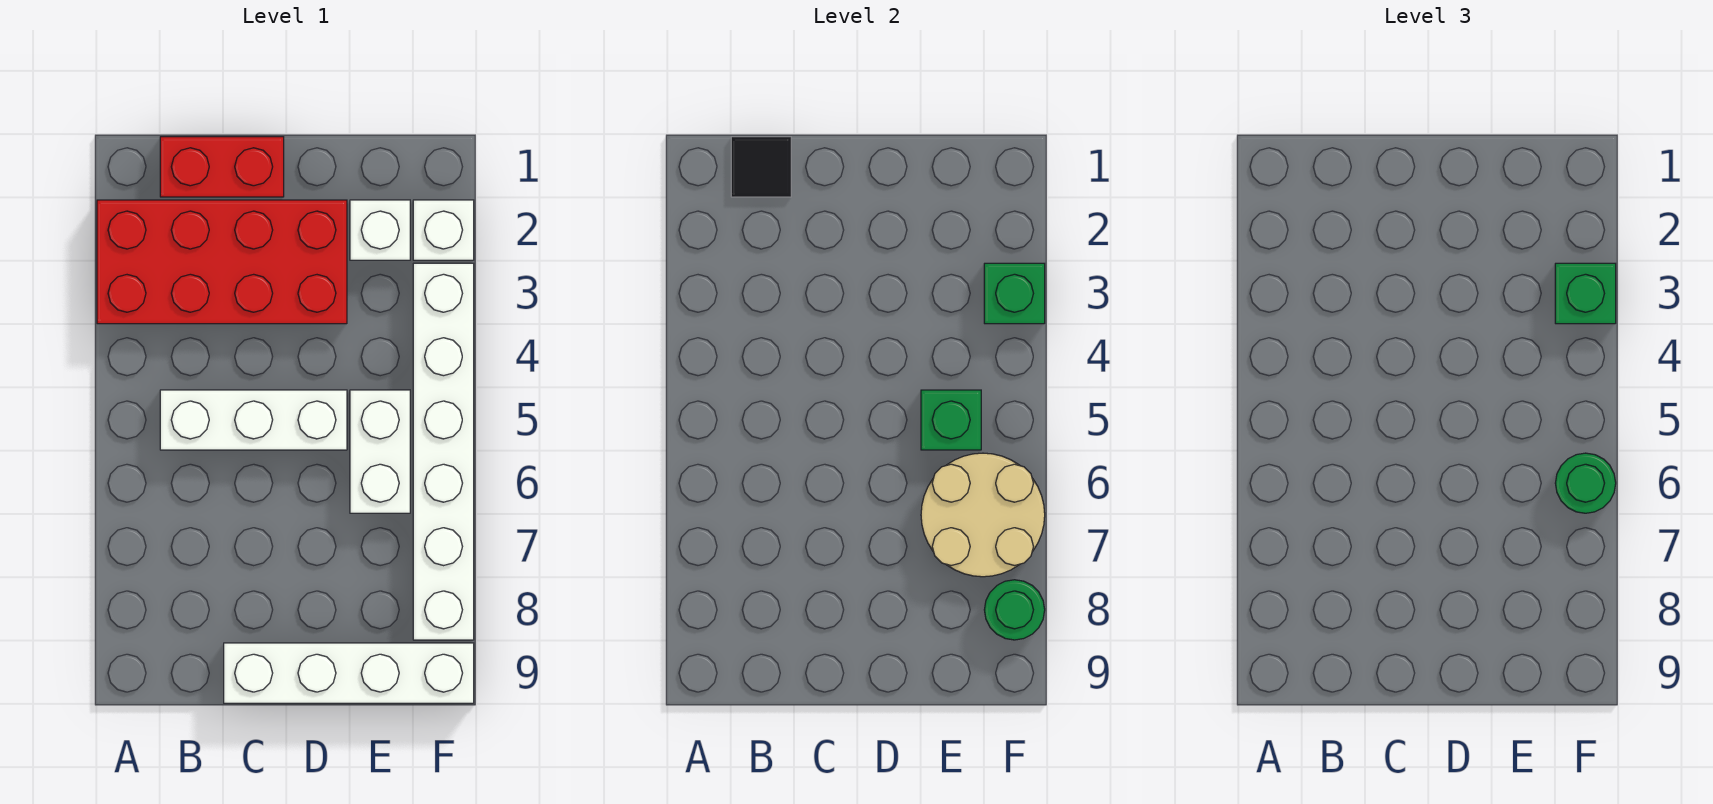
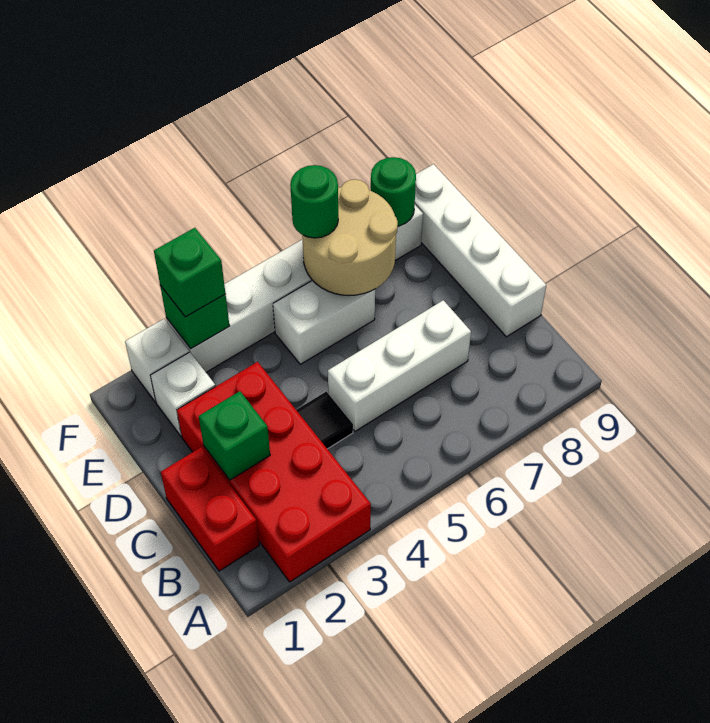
black tile B1 level 2 -> black tile C4 level 1
white brick B5:D5 level 1 -> white brick C5:C7 level 1
green brick E5 level 2 -> green brick C2 level 2

